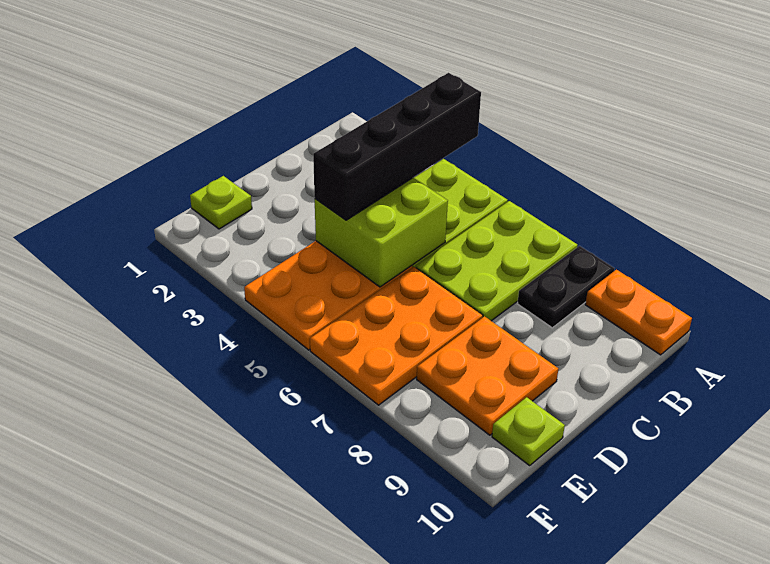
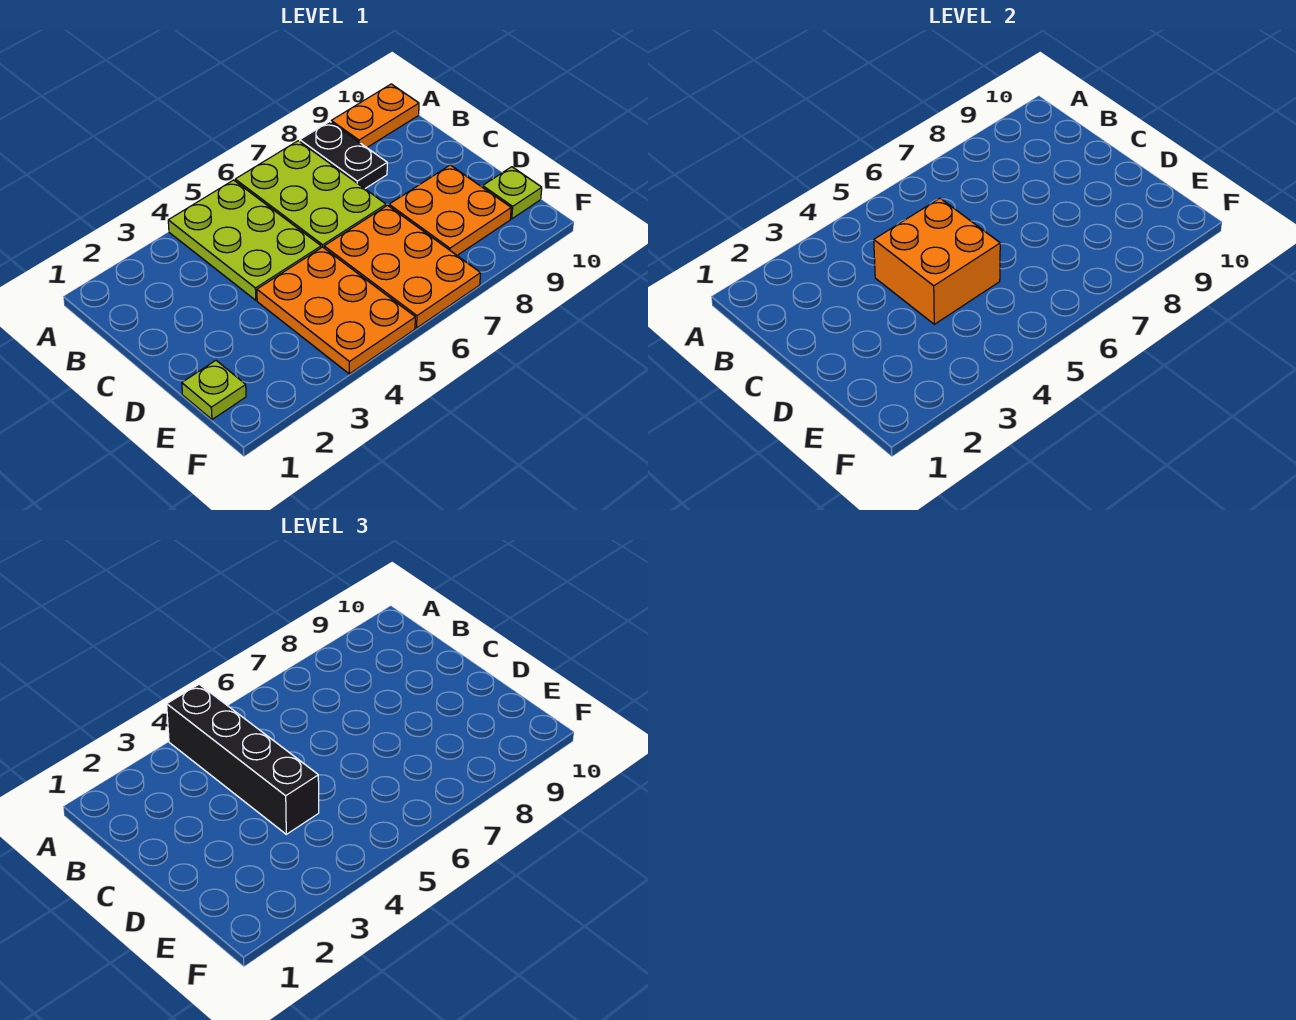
lime brick C4:D5 level 2 -> orange brick C4:D5 level 2

